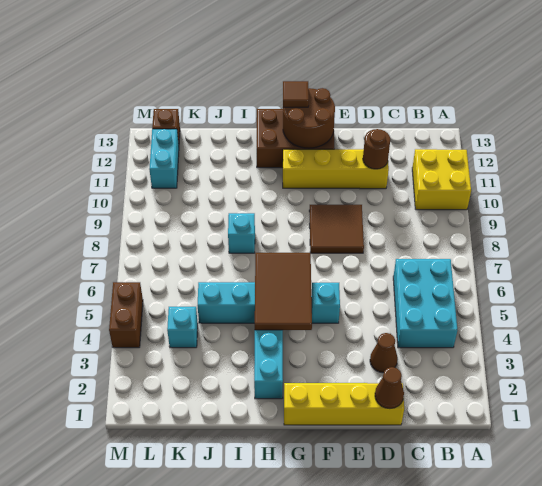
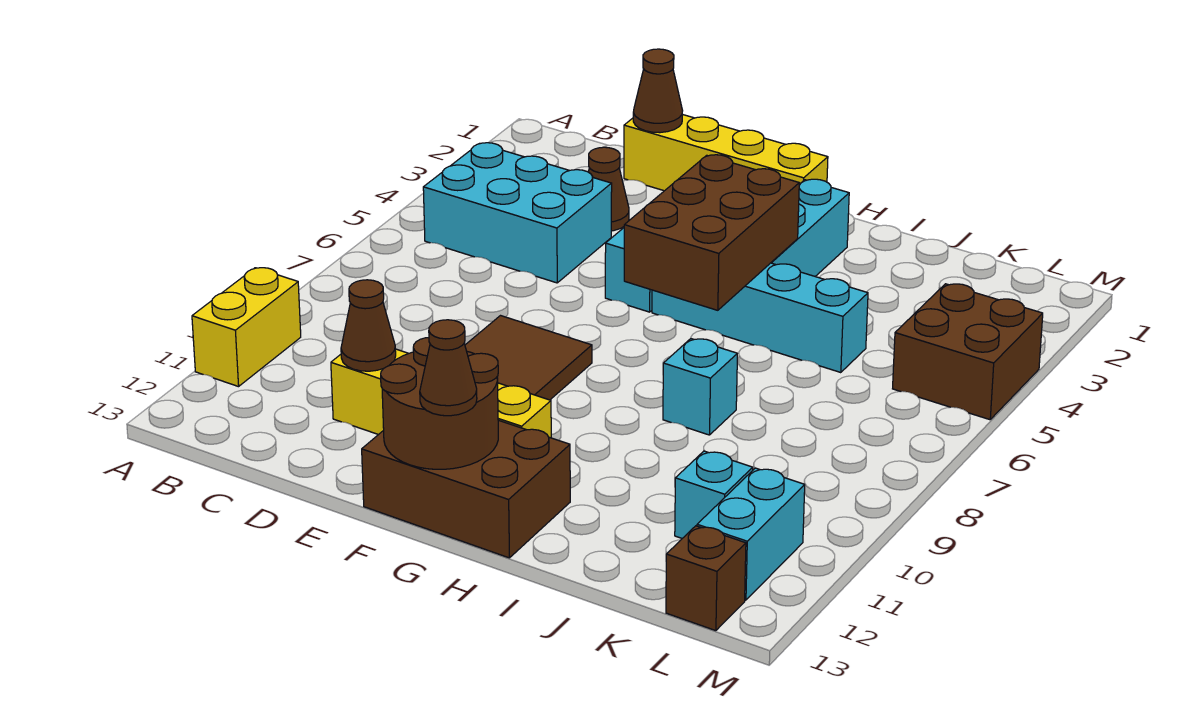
yellow brick A10:B11 level 1 -> yellow brick A10:A11 level 1
cyan brick B4:C6 level 1 -> cyan brick B4:D5 level 1
brown round brick D11 level 2 -> brown cone D11 level 2
brown tile G4:H6 level 2 -> brown brick G4:H6 level 2
brown tile G13 level 3 -> brown cone G13 level 3
cyan brick K4 level 1 -> cyan brick K11 level 1
brown brick M4:M5 level 1 -> brown brick L4:M5 level 1

